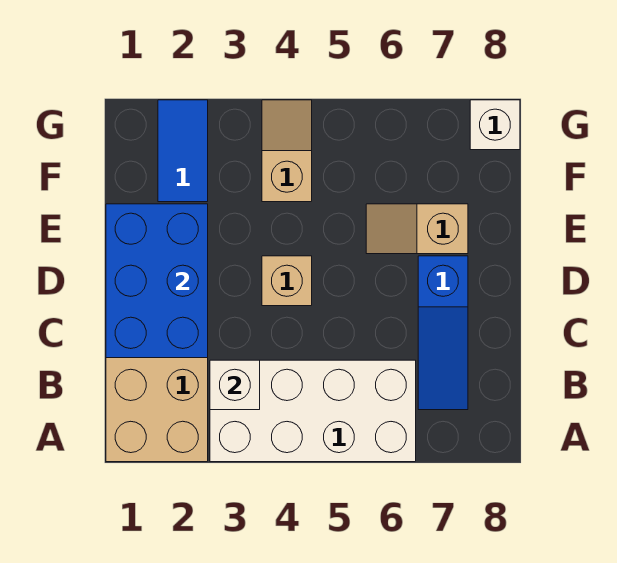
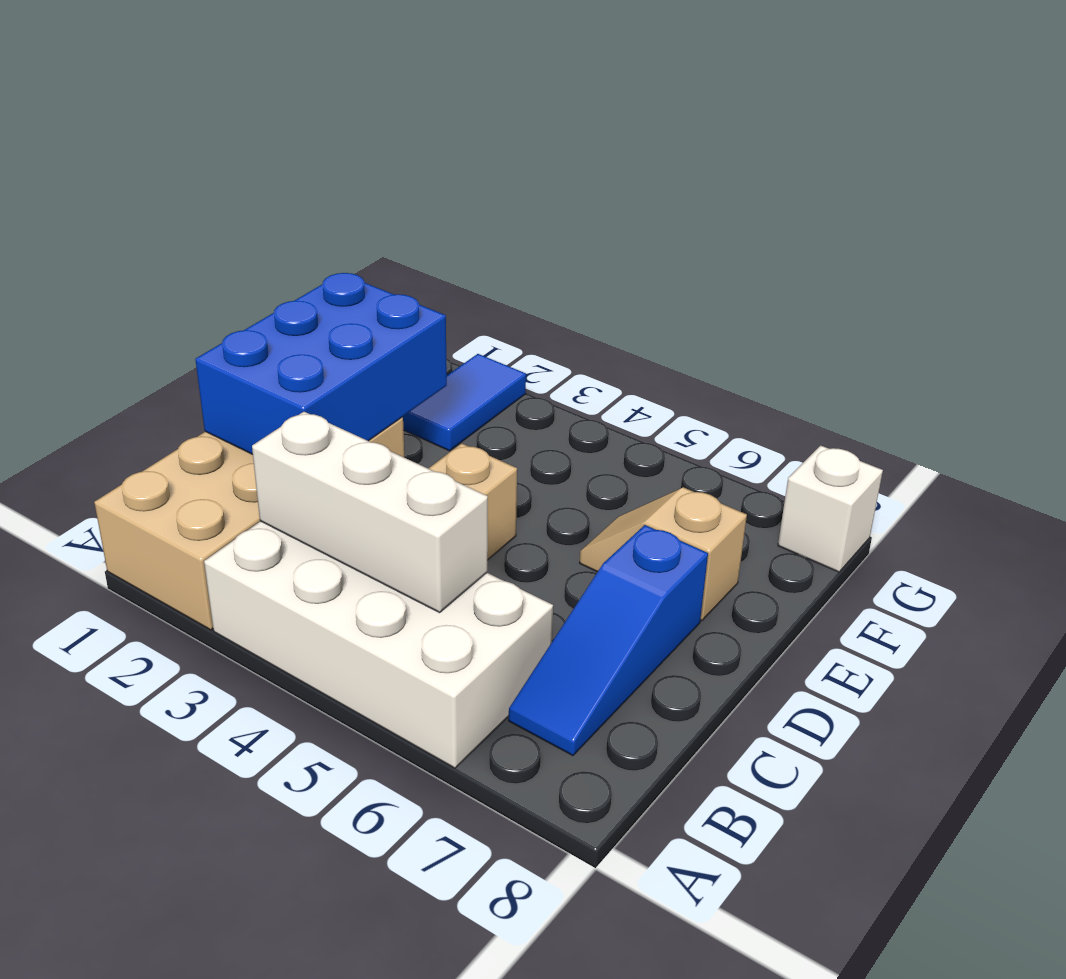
white brick B3 level 2 -> white brick B3:B5 level 2
tan slope F4:G4 level 1 top F -> none

